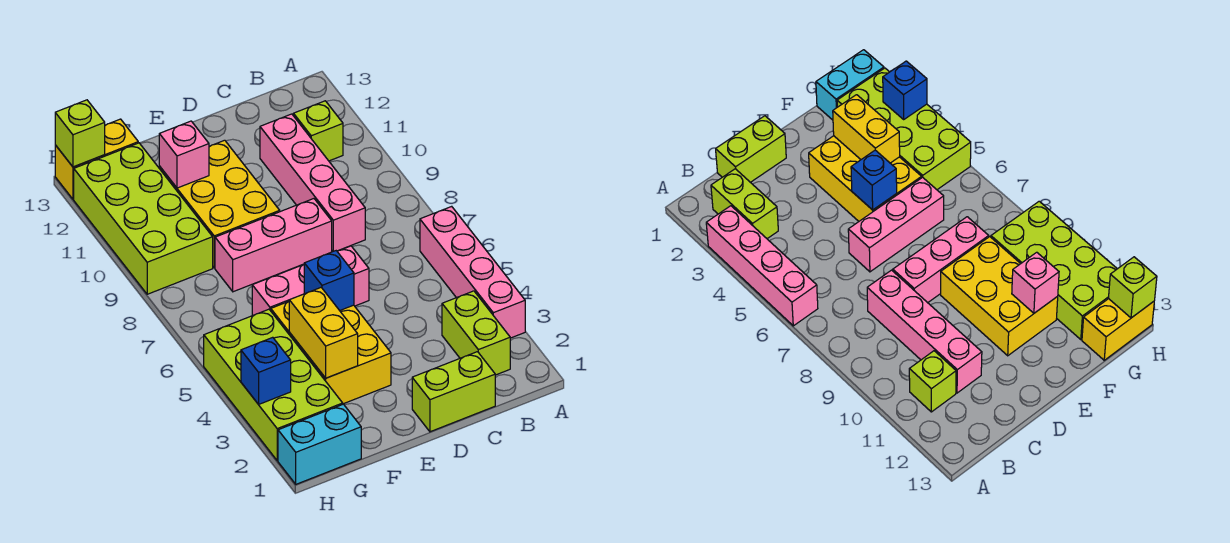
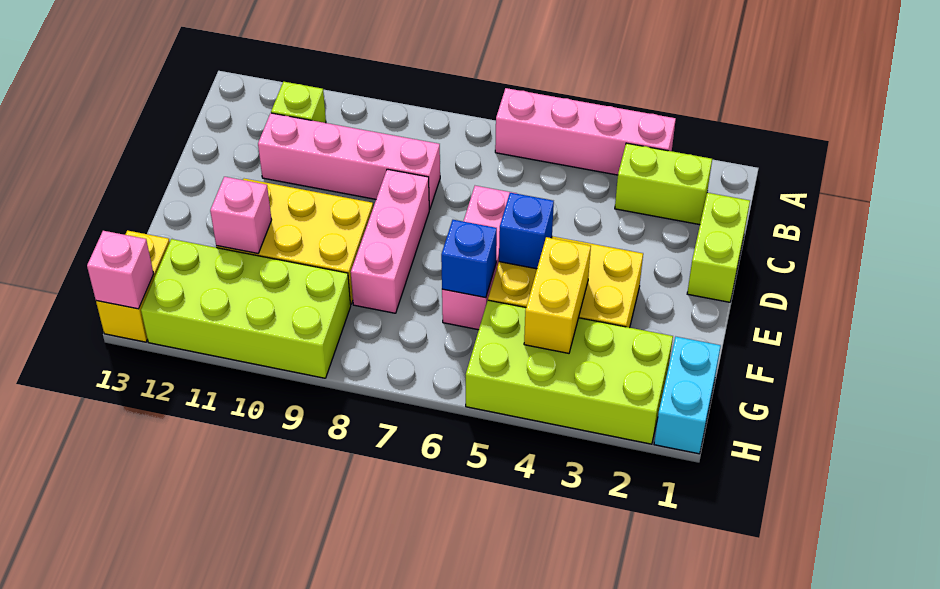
yellow brick F3:F4 level 2 -> yellow brick F4:G4 level 2
blue brick H3 level 2 -> blue brick F6 level 2
lime brick H13 level 2 -> pink brick H13 level 2

